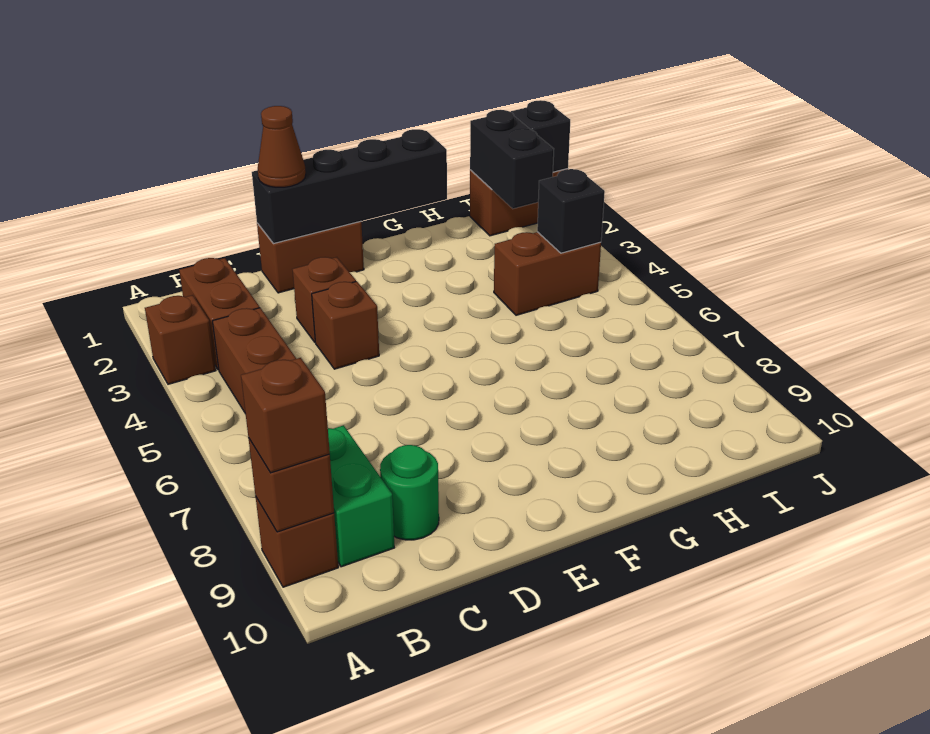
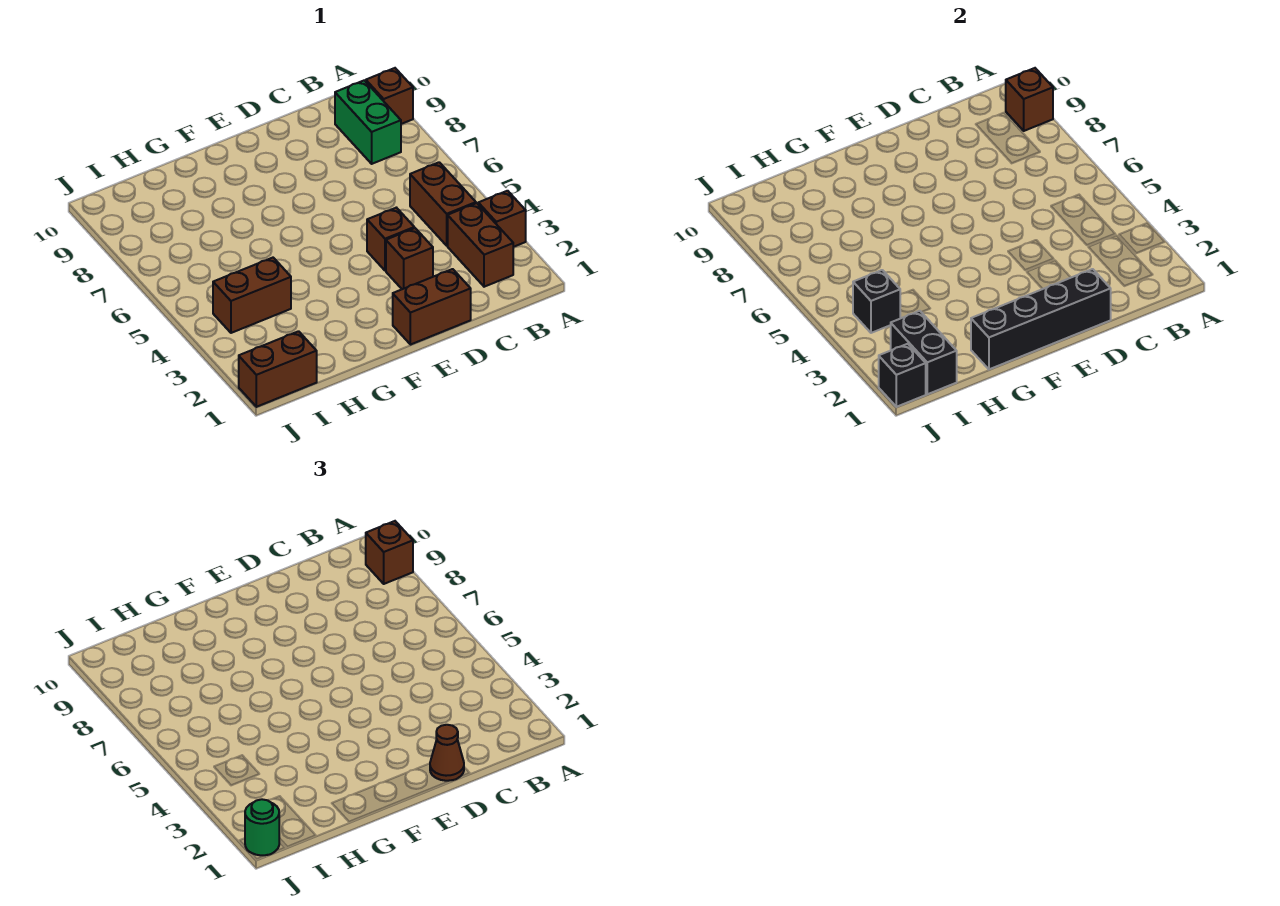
green round brick C9 level 1 -> green round brick J1 level 3

